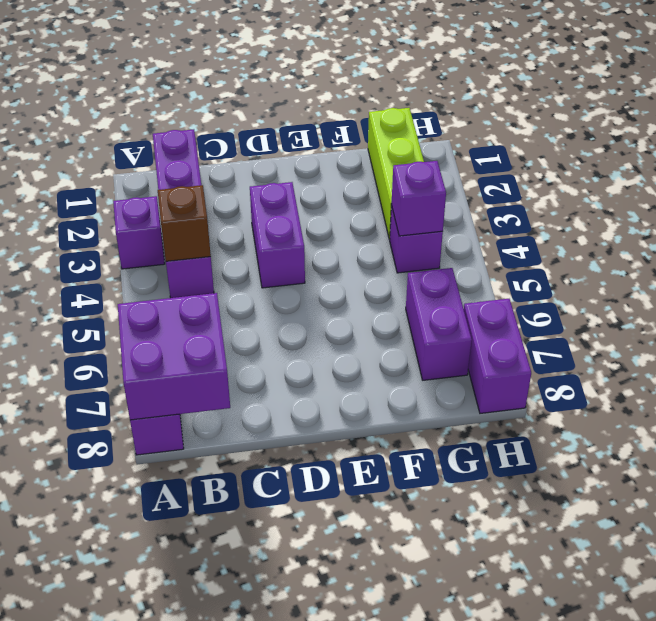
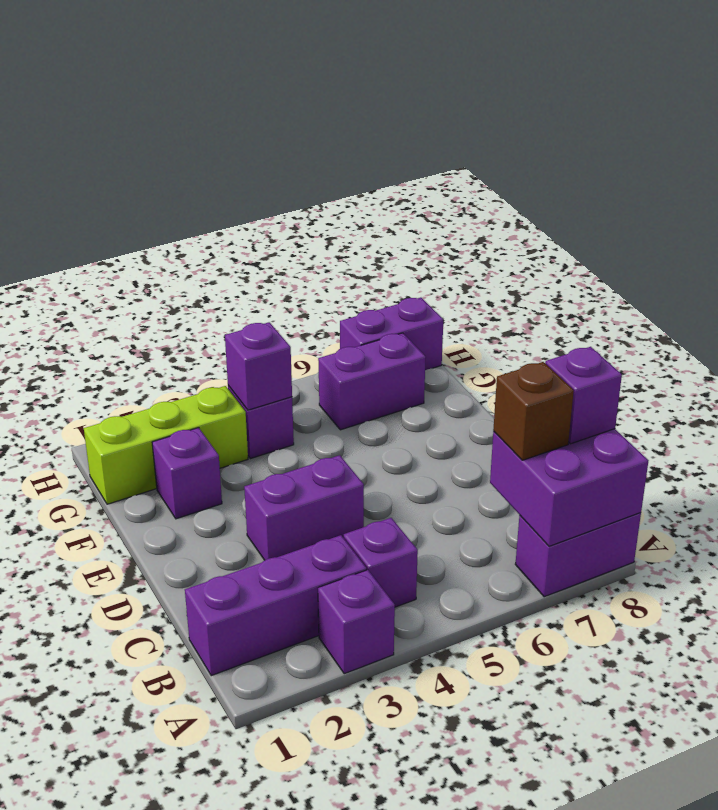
brown brick B4 level 2 -> brown brick B7 level 3
none -> purple brick B8 level 3
none -> purple brick F2 level 1

